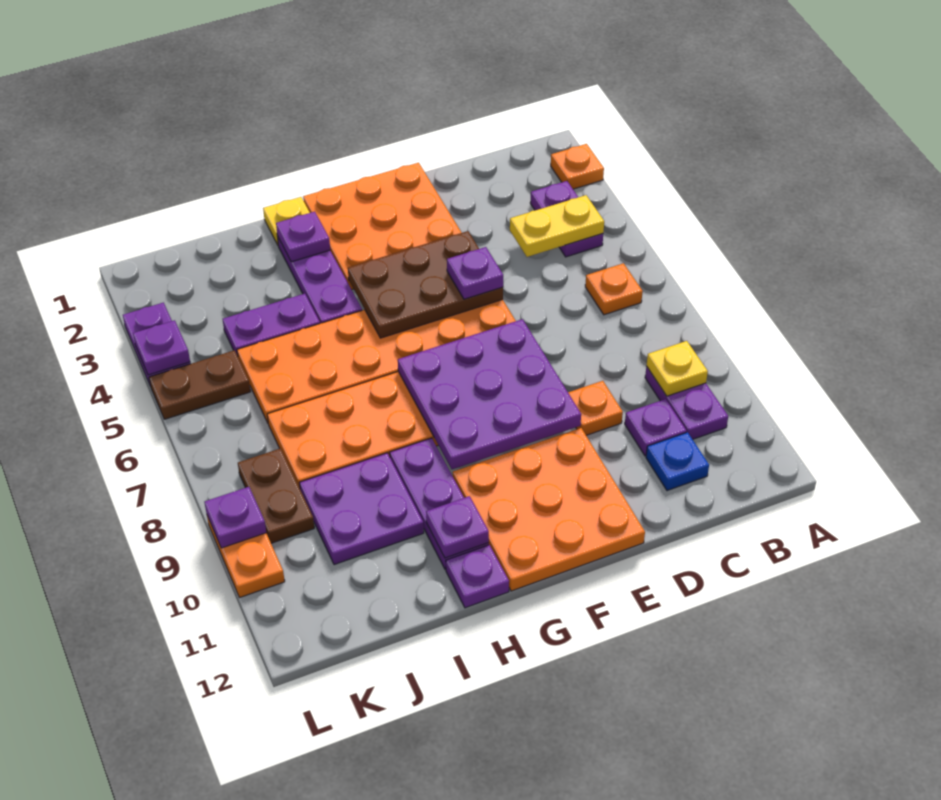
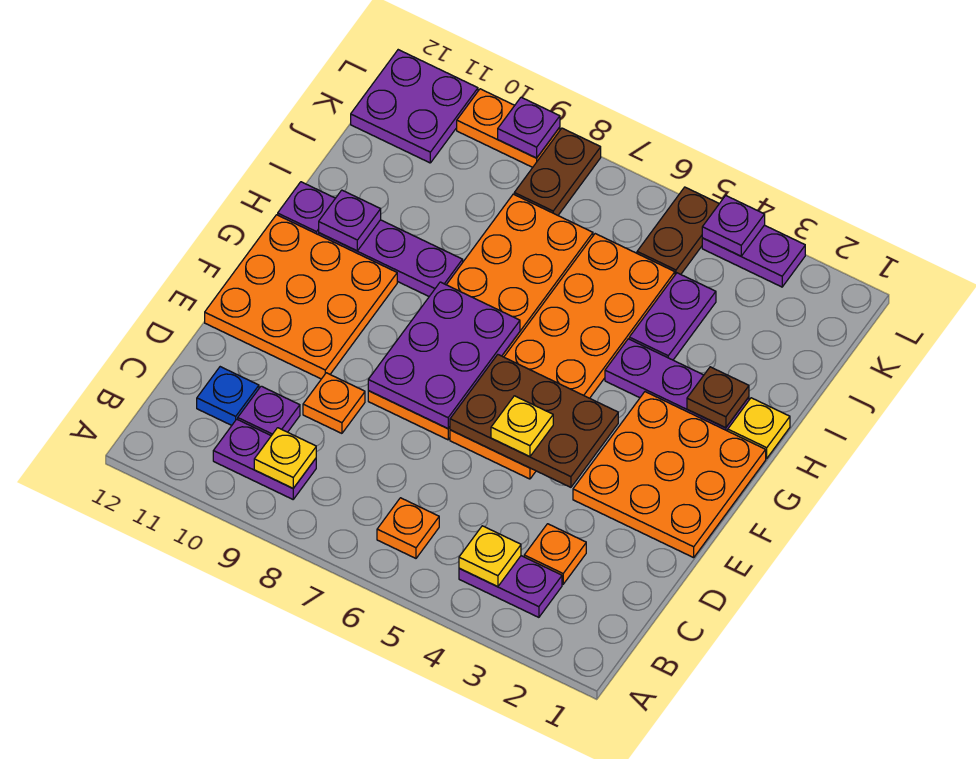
orange plate A2 level 1 -> orange plate C3 level 1
yellow plate B4:C4 level 2 -> yellow plate B4 level 2
brown plate E4:G5 level 2 -> brown plate E4:F6 level 2
purple plate E5 level 3 -> yellow plate E5 level 3
purple plate E7:G9 level 2 -> purple plate E7:G8 level 2
purple plate H2 level 2 -> brown plate H2 level 2
purple plate I9:J10 level 1 -> purple plate K11:L12 level 1
brown plate K8:K9 level 1 -> brown plate K8:L8 level 1

